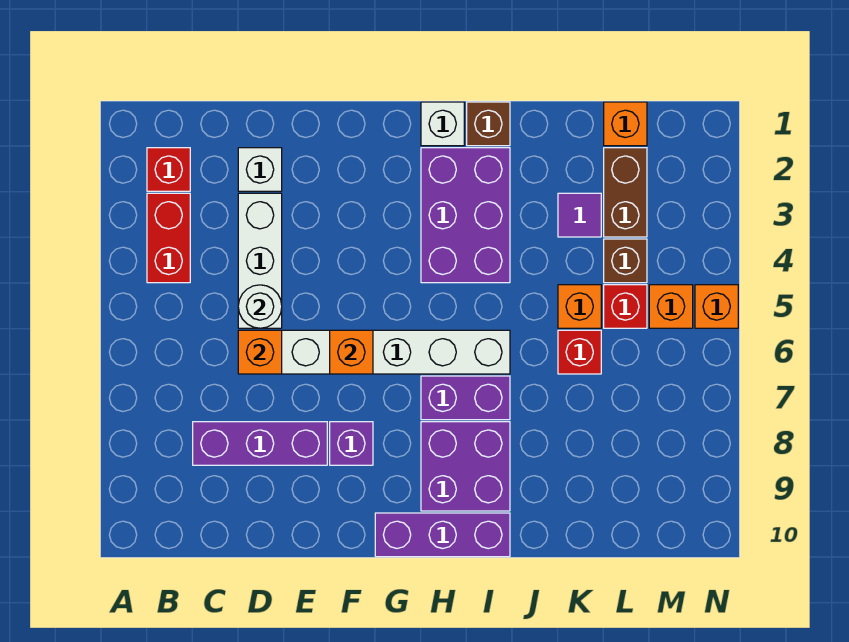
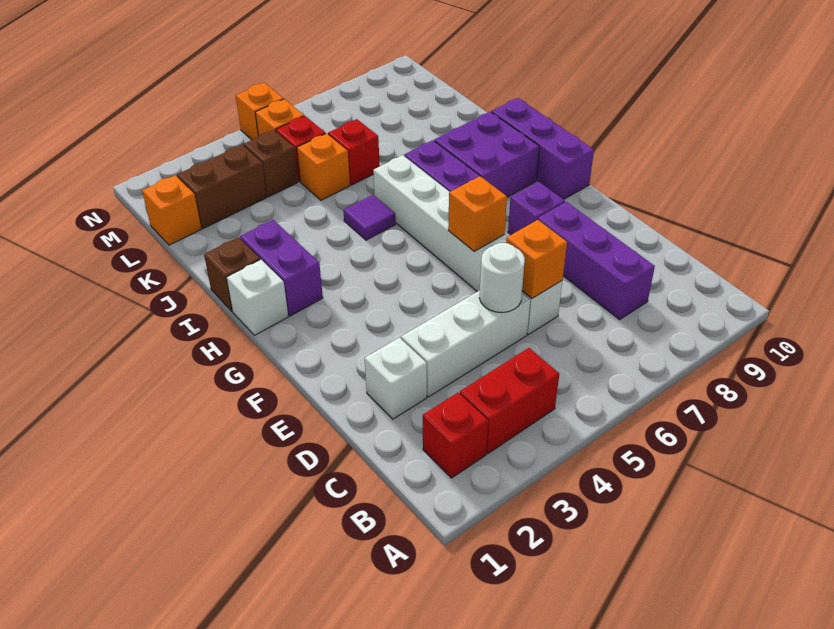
purple brick H2:I4 level 1 -> purple brick H2:I2 level 1
purple tile K3 level 1 -> purple tile I5 level 1

